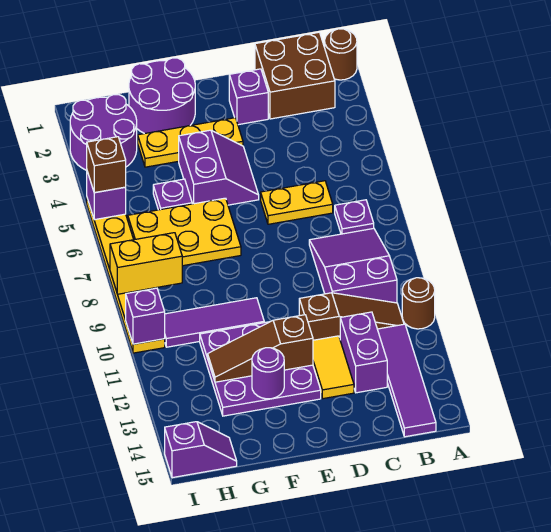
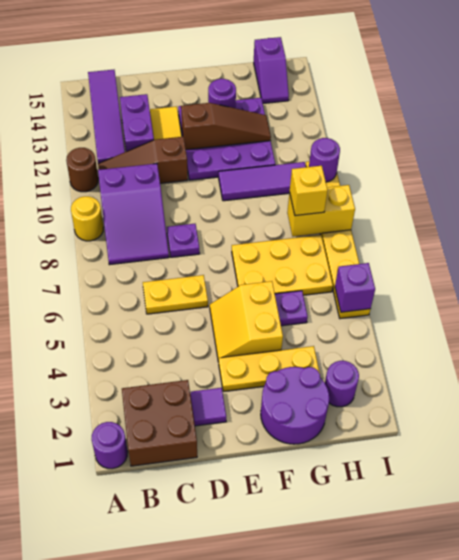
brown round brick A1 level 1 -> purple round brick A1 level 1
none -> yellow round brick A9 level 1
purple plate B7 level 1 -> purple plate D8 level 1
purple brick D2 level 1 -> purple tile D2 level 1
purple slope E4:F5 level 1 top F -> yellow slope E4:F5 level 1 top F
purple round brick H2:I3 level 1 -> purple round brick H2 level 1
none -> yellow brick H8 level 3
purple slope H15:I15 level 1 top I -> purple slope H14:H15 level 1 top 15
brown brick I5 level 3 -> none
purple brick I10 level 2 -> purple round brick I10 level 2

